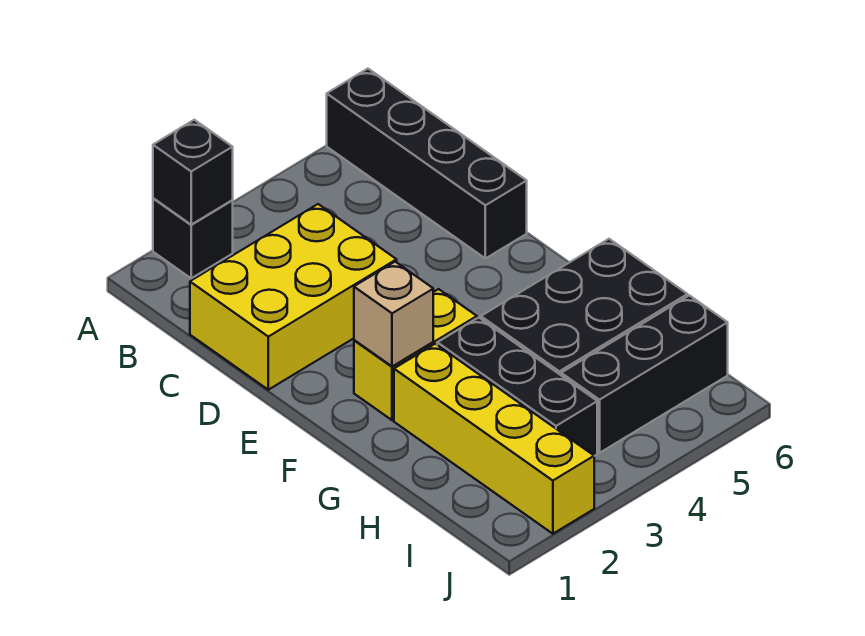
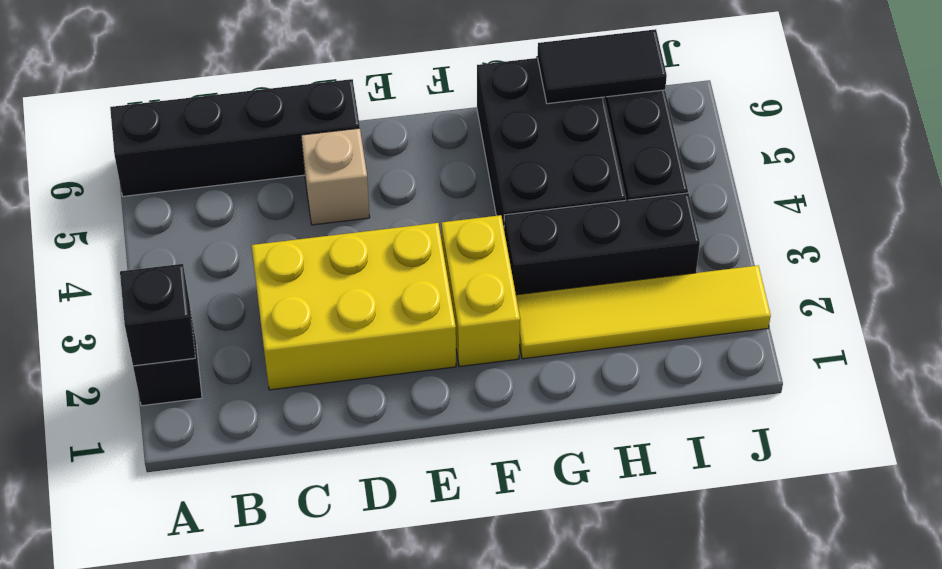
yellow brick C1:D3 level 1 -> yellow brick C2:E3 level 1
tan brick F2 level 2 -> tan brick D5 level 1
yellow brick G2:J2 level 1 -> yellow tile G2:J2 level 1
none -> black tile H6:I6 level 2

